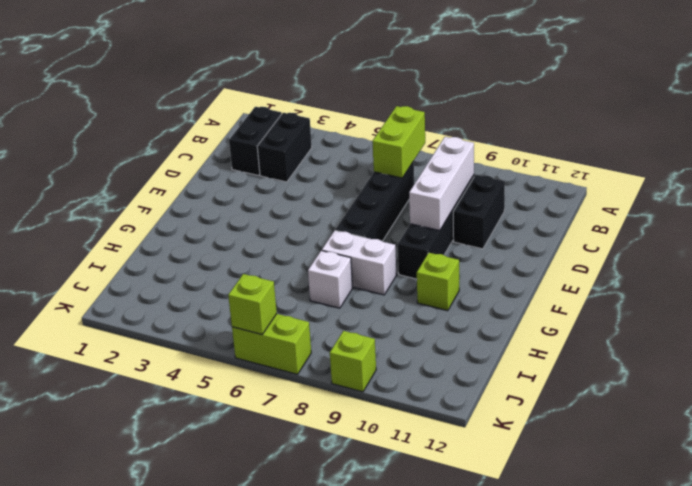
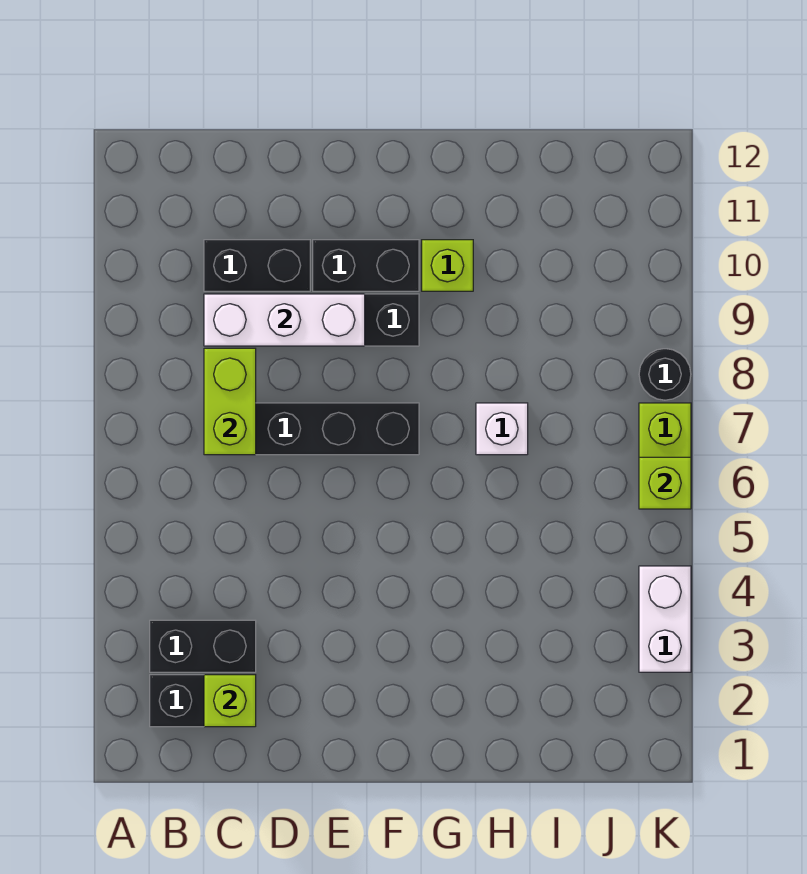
lime brick B7:C7 level 2 -> lime brick C7:C8 level 2
none -> black brick E10:F10 level 1
white brick G7:G8 level 1 -> white brick K3:K4 level 1
none -> black round brick K8 level 1
lime brick K9 level 1 -> lime brick C2 level 2

